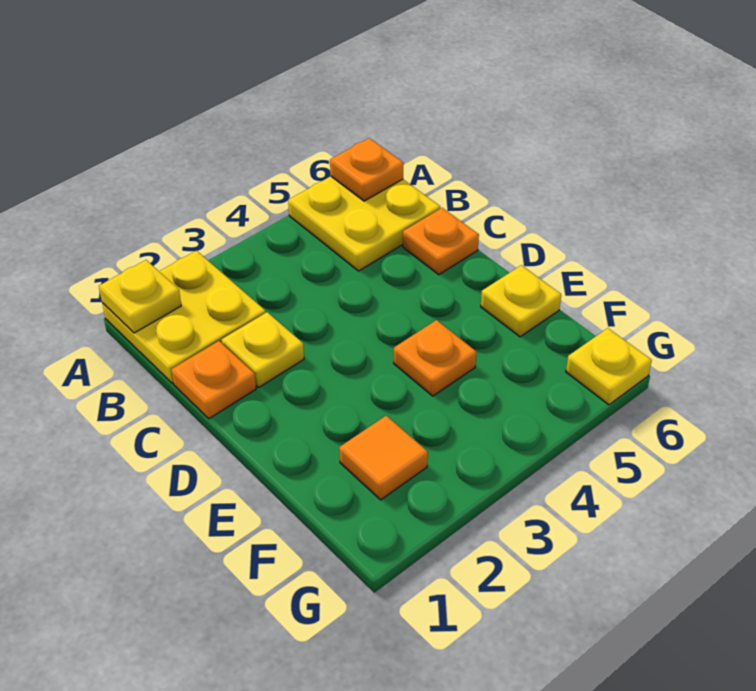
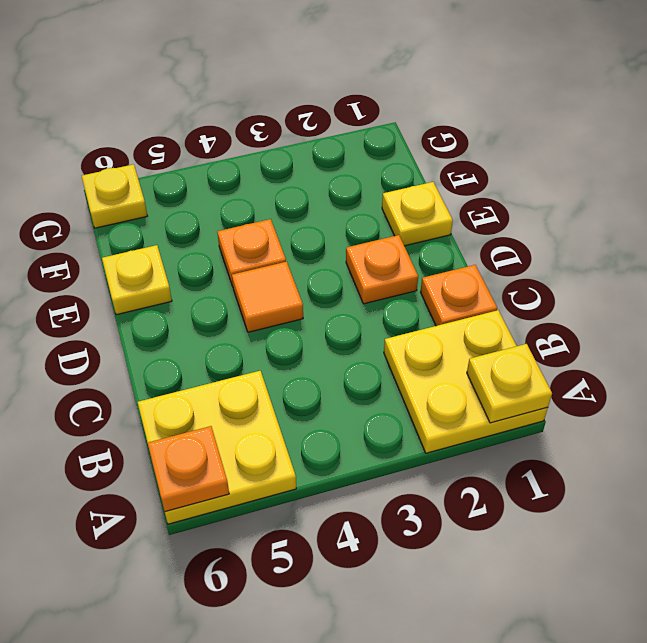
yellow plate C2 level 1 -> yellow plate E1 level 1
orange plate C6 level 1 -> orange plate D2 level 1
orange tile F2 level 1 -> orange tile D4 level 1

